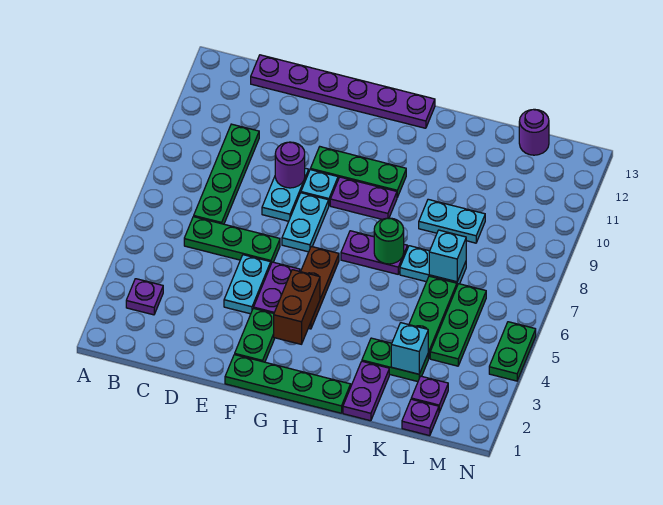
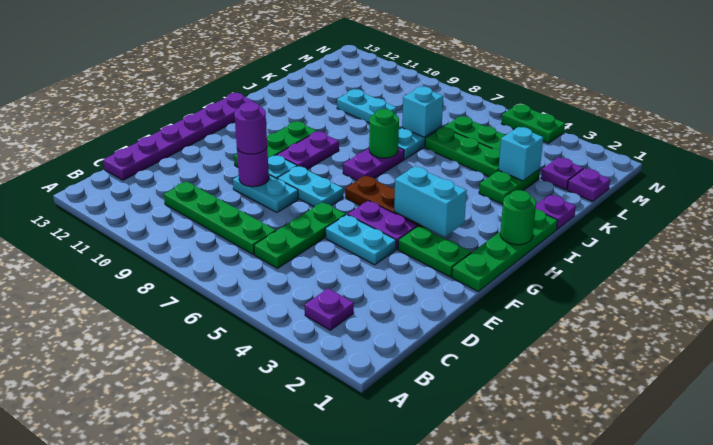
brown brick G3:G4 level 2 -> cyan brick G3:G4 level 2
none -> green round brick H1 level 2
purple plate J1:J2 level 1 -> purple plate J1 level 1
cyan plate J9:K9 level 1 -> cyan plate K9:K10 level 1
purple round brick L13 level 1 -> purple round brick E9 level 3

